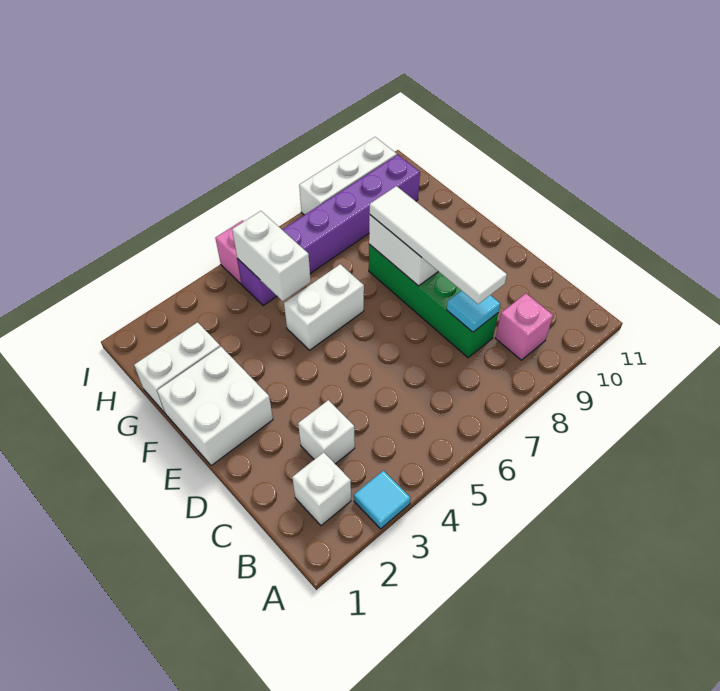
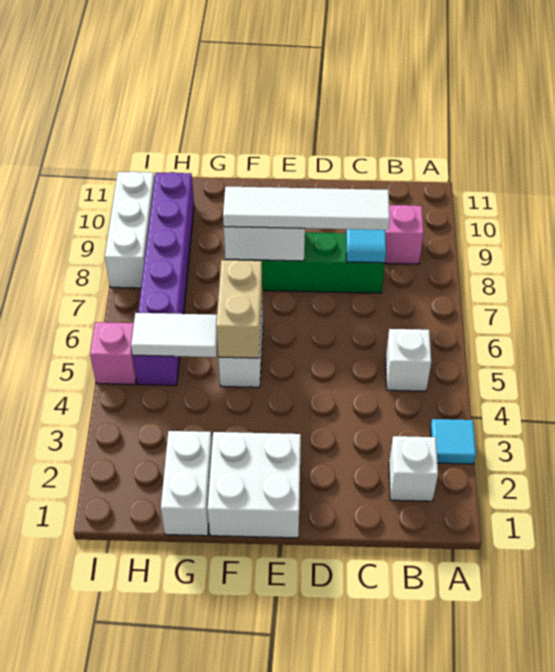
white brick C3 level 1 -> white brick B5 level 1
none -> tan brick F5:F6 level 2
white brick G5:H5 level 2 -> white tile G5:H5 level 2

